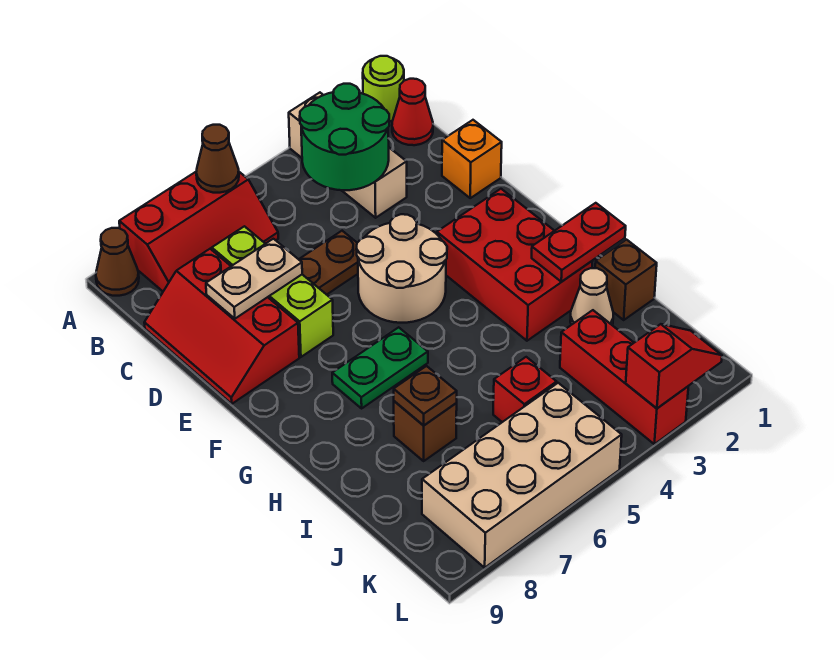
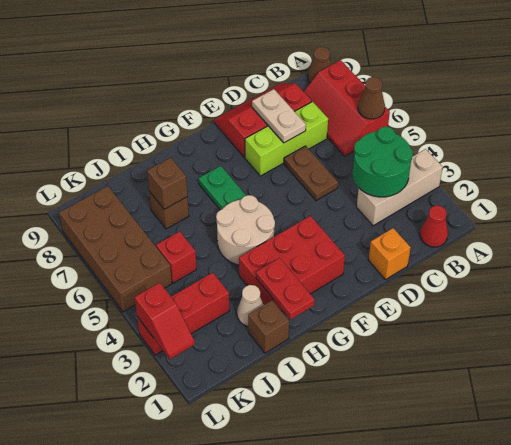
lime round brick A1 level 1 -> none
tan round brick E4:F5 level 1 -> tan round brick G4:H5 level 1
brown plate I7 level 2 -> brown brick I7 level 2
tan brick K5:L8 level 1 -> brown brick K5:L8 level 1

